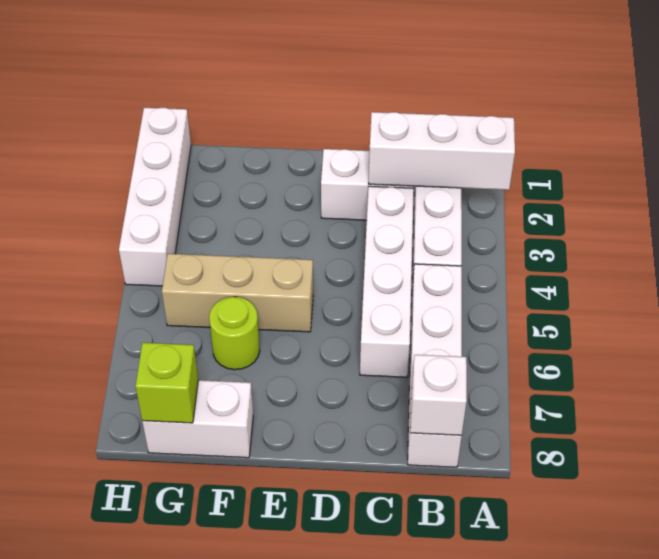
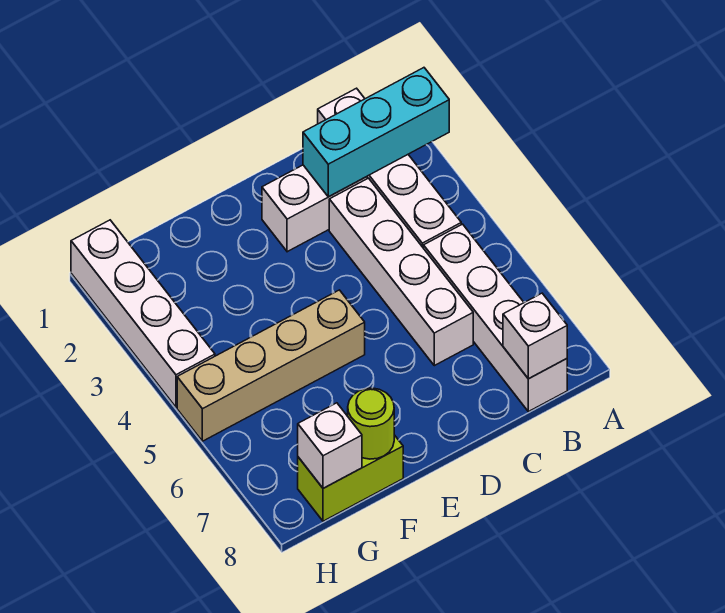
white brick A2:C2 level 2 -> cyan brick A2:C2 level 2
tan brick E5:G5 level 1 -> tan brick E5:H5 level 1
lime round brick F6 level 1 -> lime round brick F8 level 2
white brick F8:G8 level 1 -> lime brick F8:G8 level 1
lime brick G8 level 2 -> white brick G8 level 2

